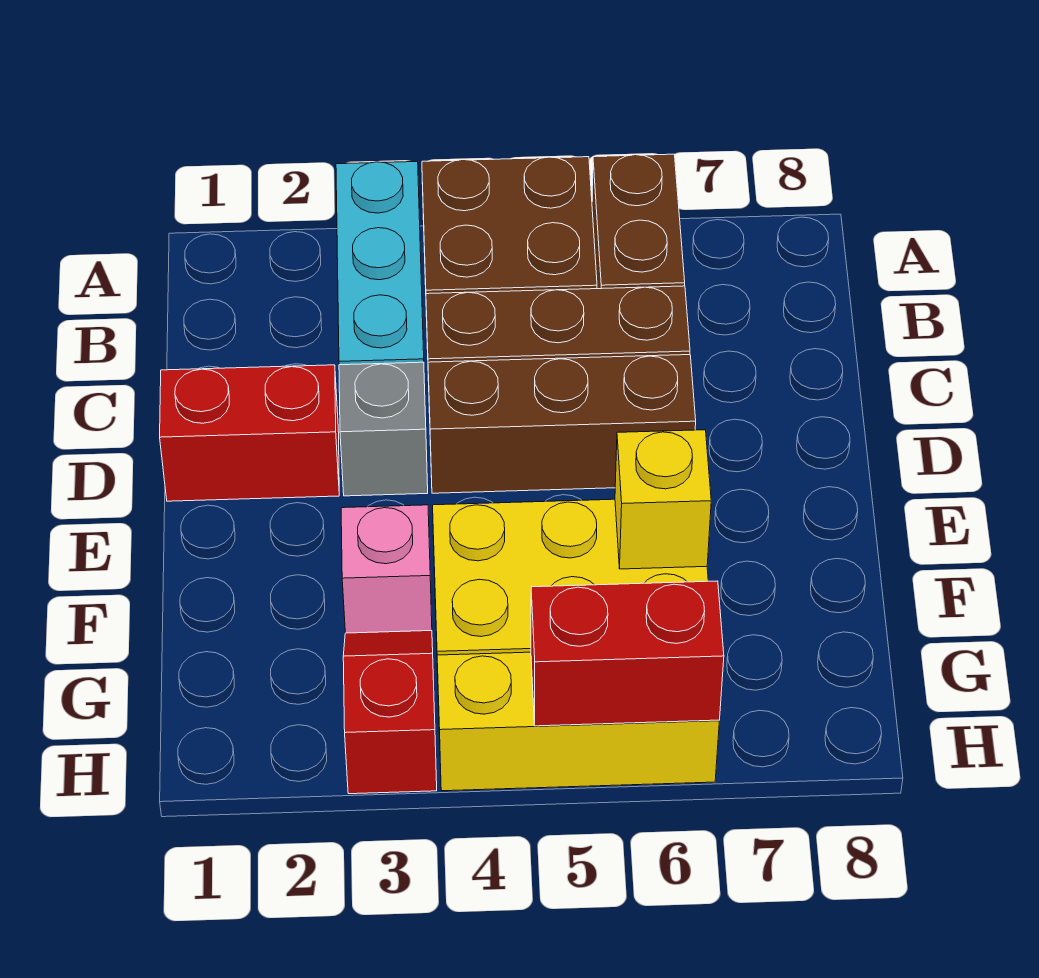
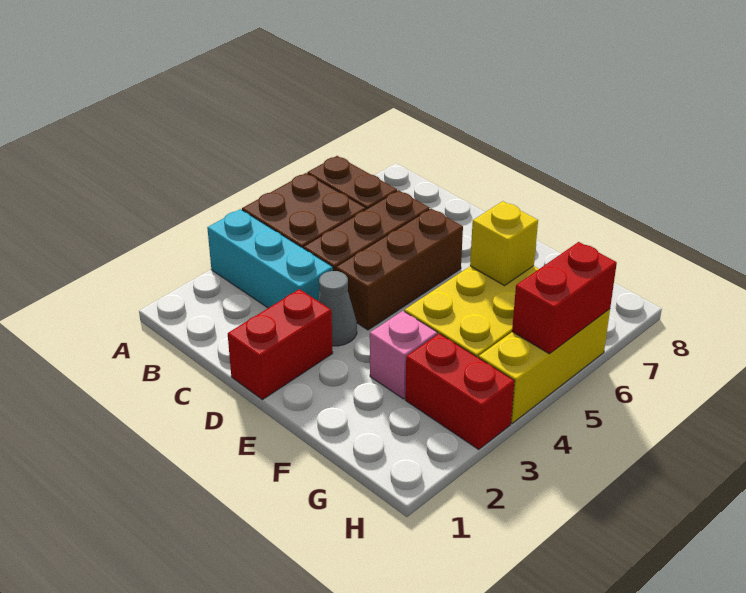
grey brick D3 level 1 -> grey cone D3 level 1
red slope G3:H3 level 1 top H -> red brick G3:H3 level 1

